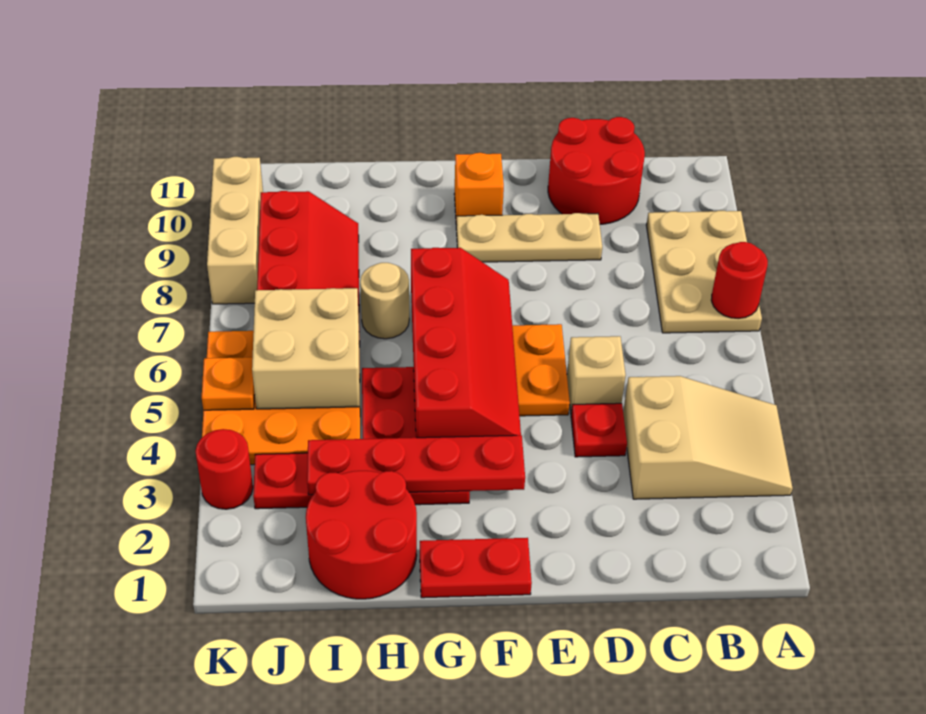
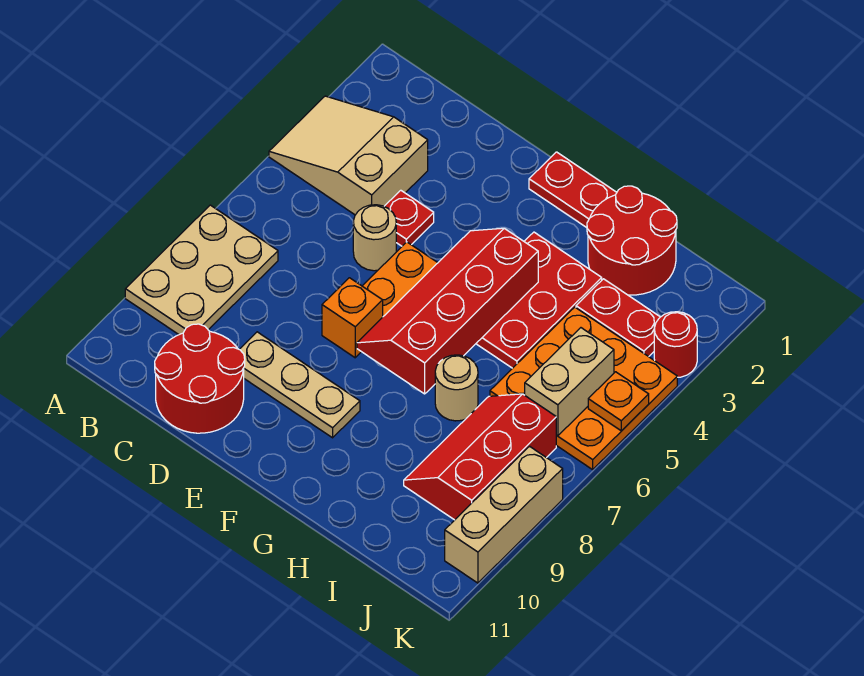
red round brick A7 level 2 -> none
tan brick D5 level 1 -> tan round brick D5 level 1
red plate F3:I3 level 2 -> none
orange brick F10 level 1 -> orange brick E7 level 1
tan brick I5:J6 level 2 -> tan brick J5:J6 level 2

